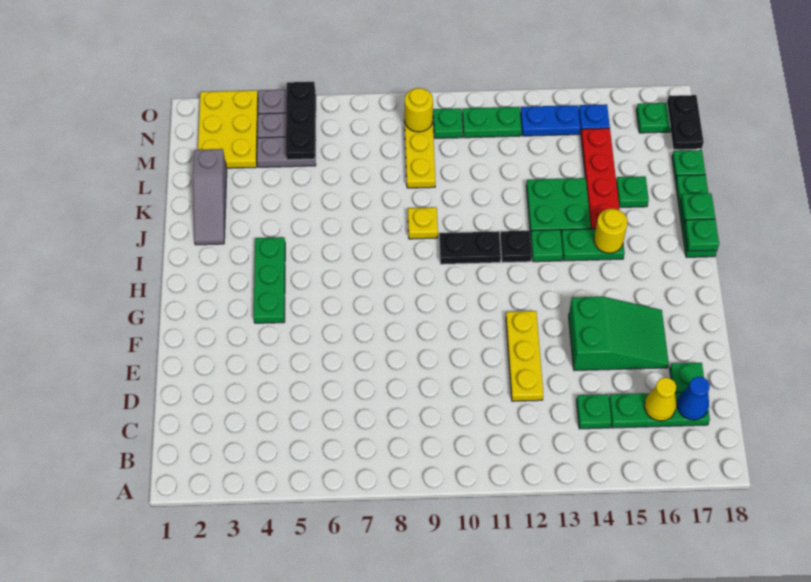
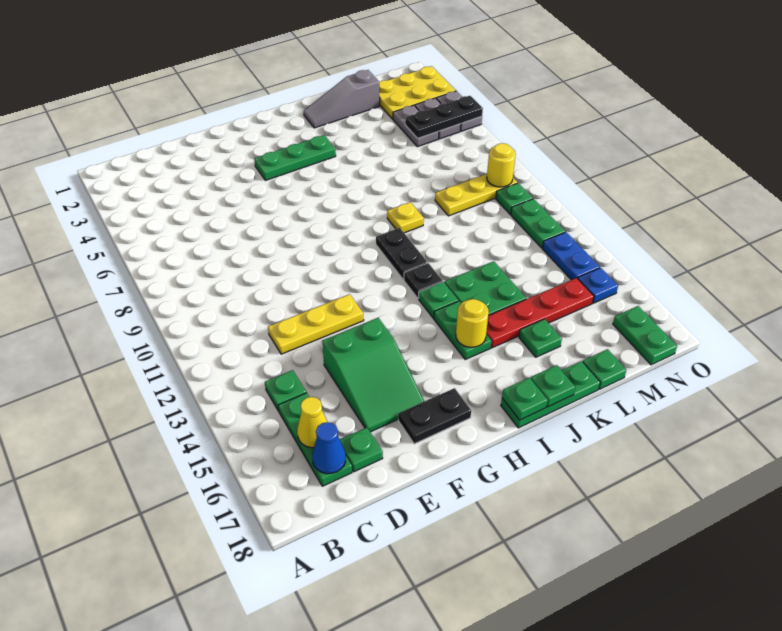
black plate M18:N18 level 2 -> black plate F17:G17 level 1

